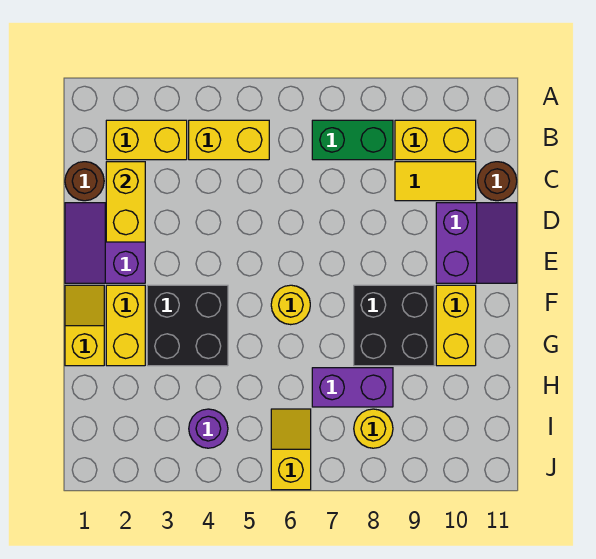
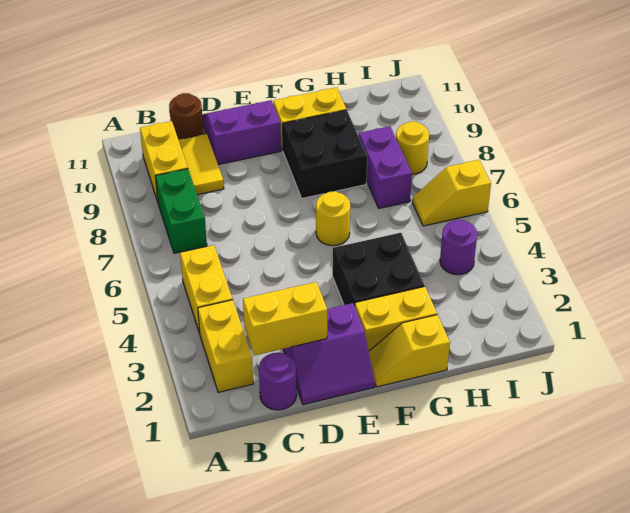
brown round brick C1 level 1 -> purple round brick C1 level 1

